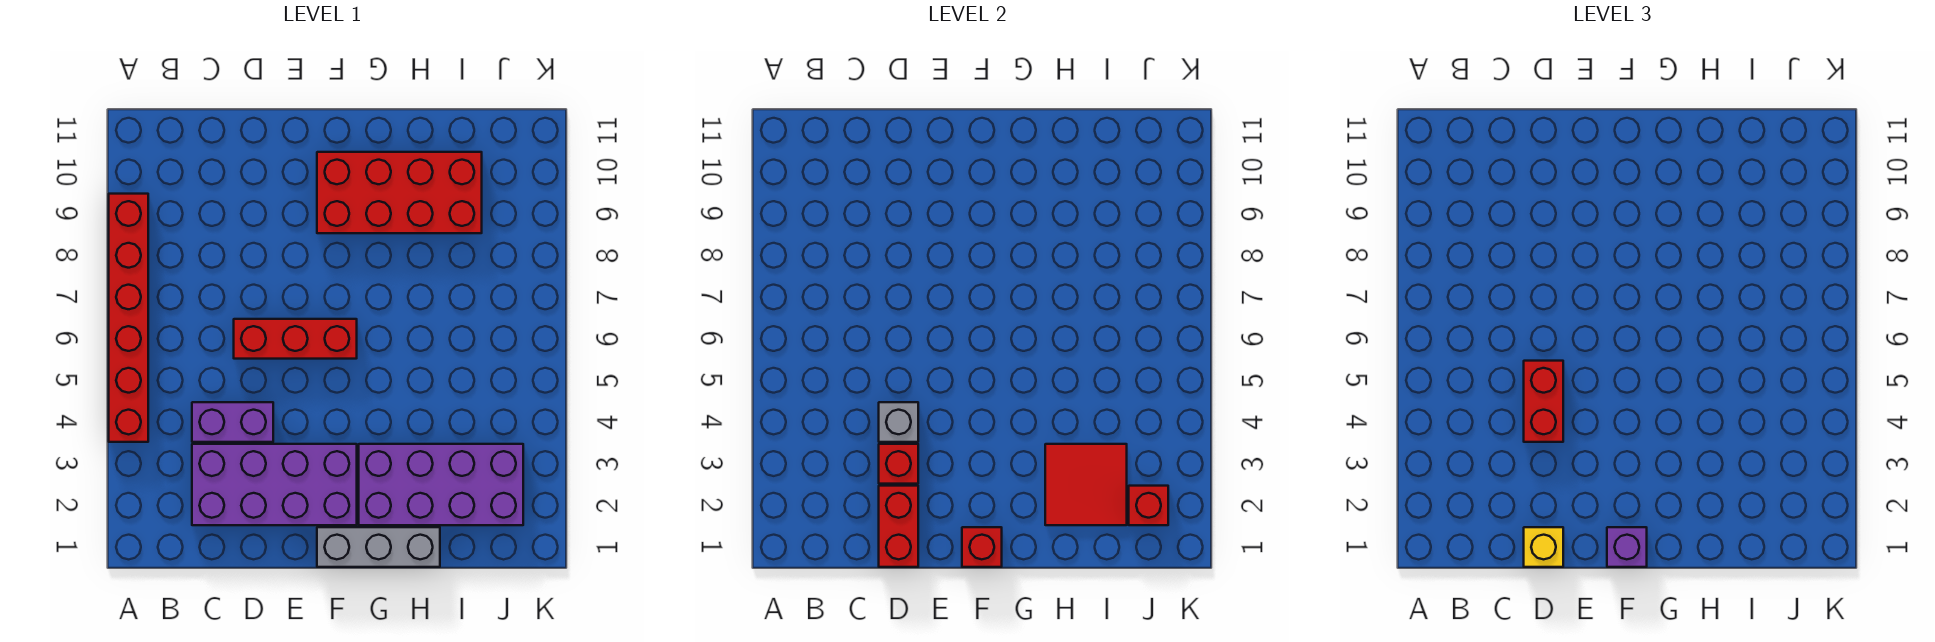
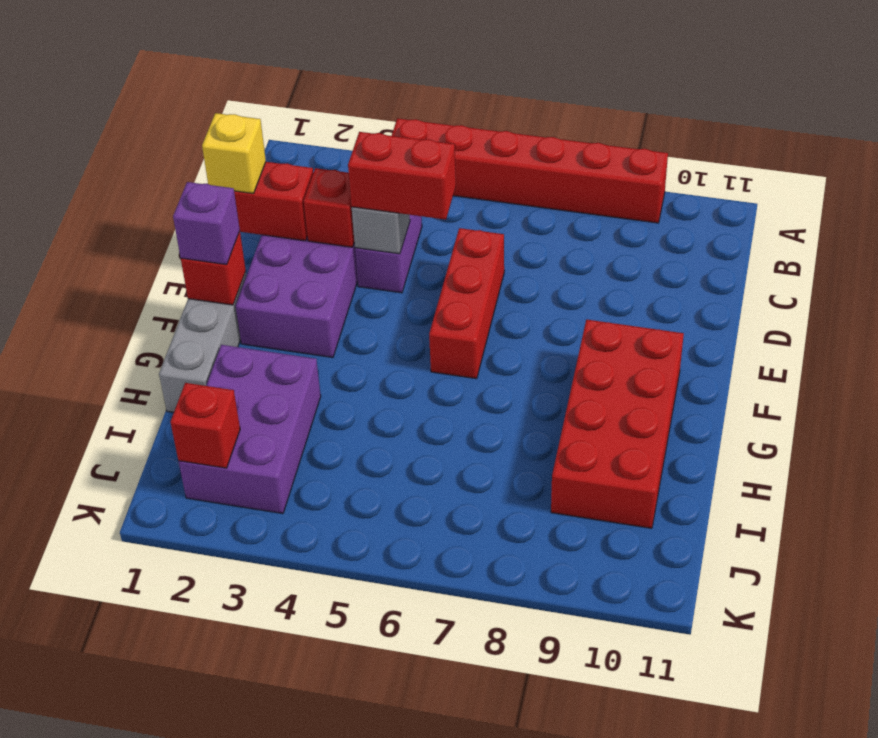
purple brick G2:J3 level 1 -> purple brick H2:J3 level 1
red tile H2:I3 level 2 -> none

